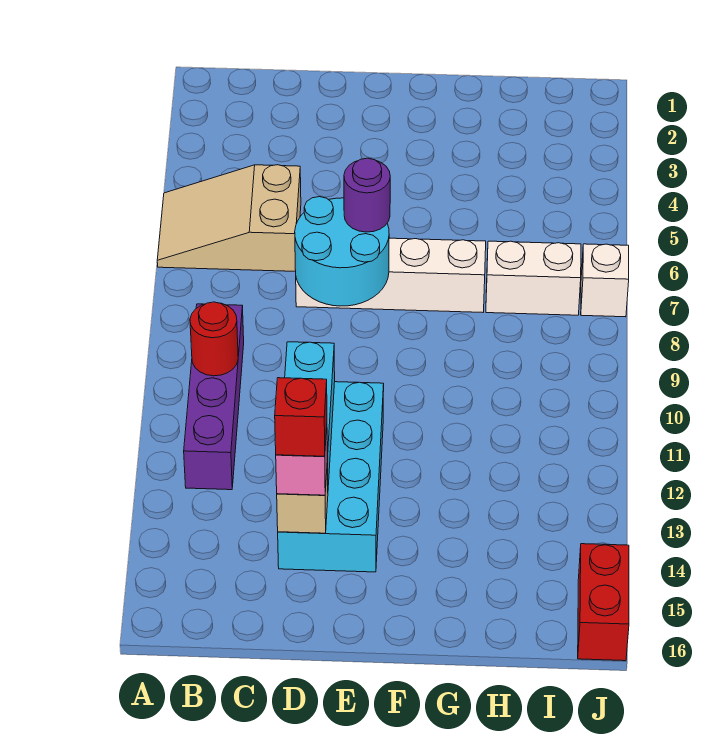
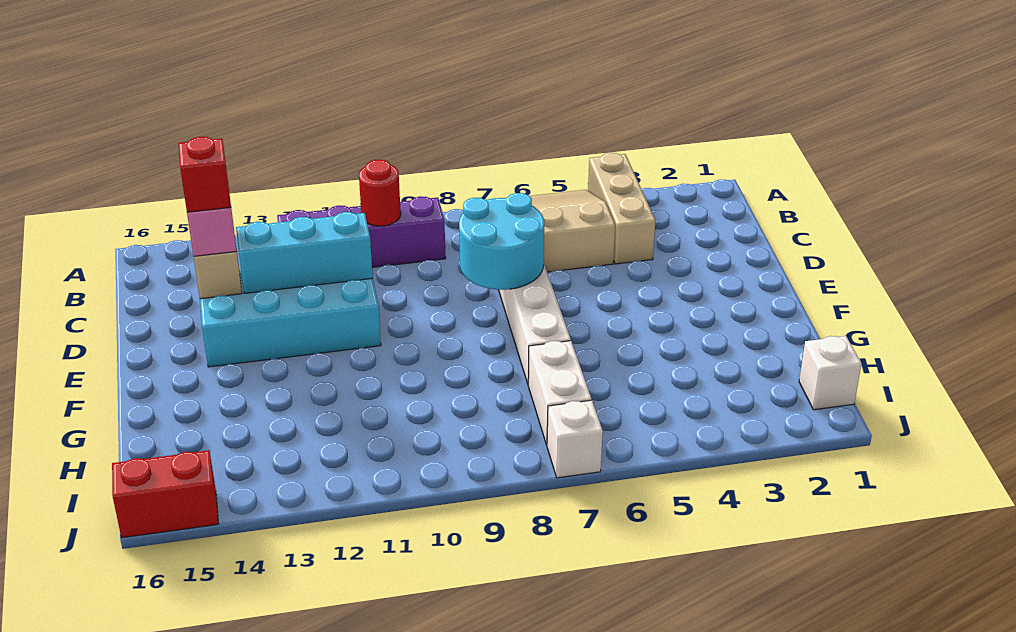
none -> tan brick A4:C4 level 1
purple round brick E7 level 3 -> none
none -> white brick I1 level 1

